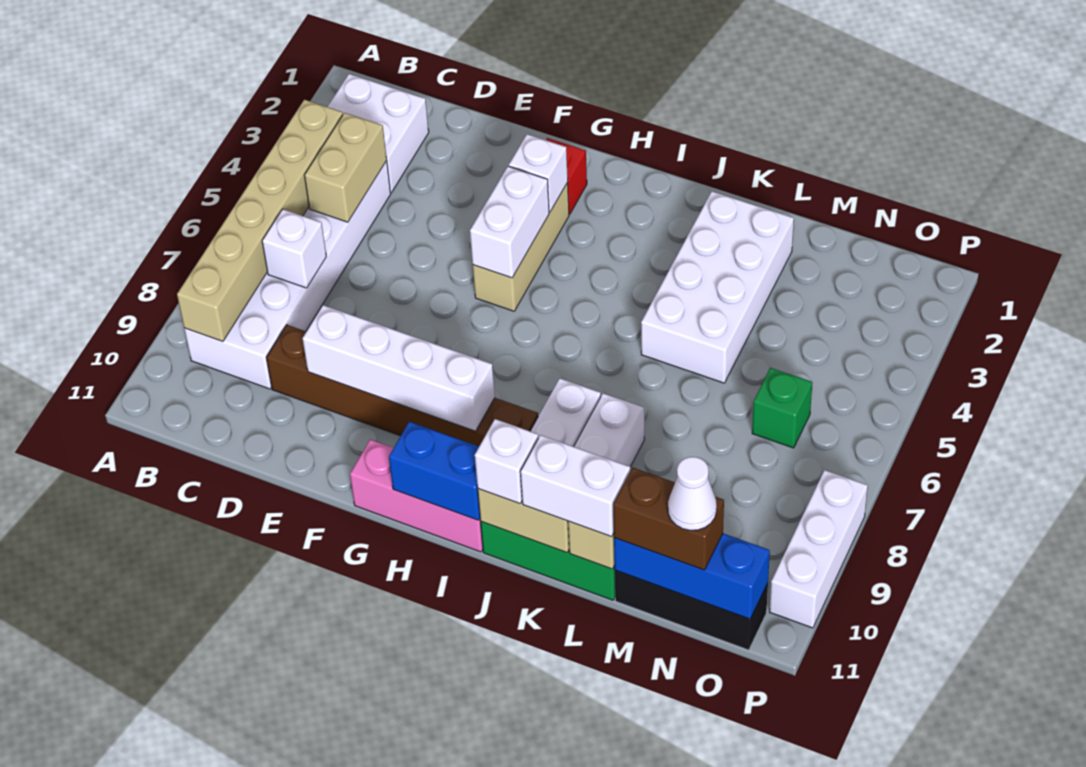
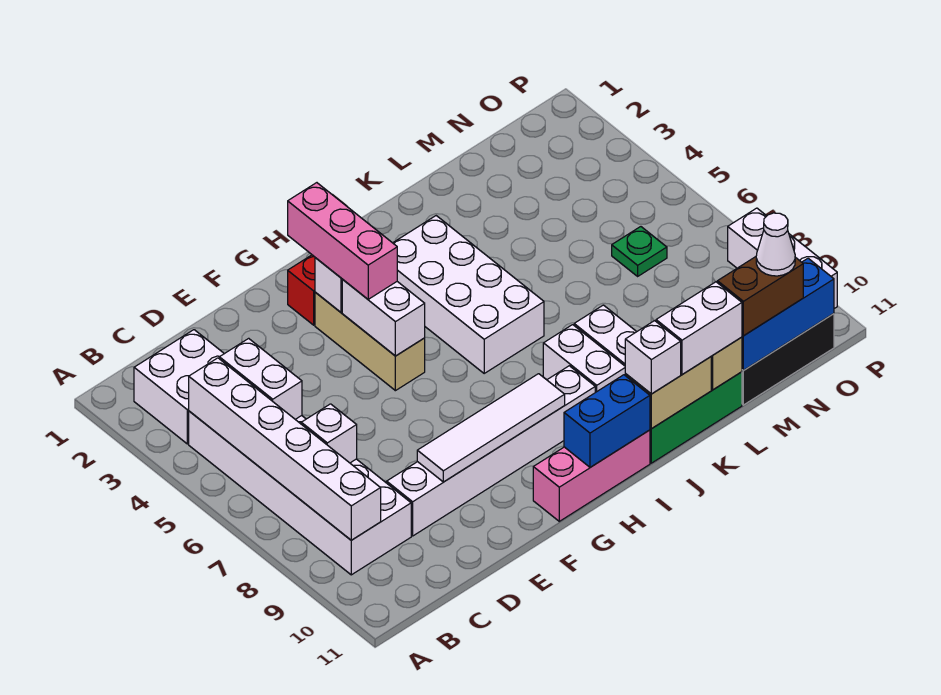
tan brick B4:B9 level 2 -> white brick B4:B9 level 2
tan brick C4:C5 level 2 -> white brick C4:C5 level 2
brown brick D9:I9 level 1 -> white brick D9:I9 level 1
white brick E9:H9 level 2 -> white tile E9:H9 level 2
none -> pink brick G2:G4 level 3
white brick K2:L5 level 1 -> white brick I3:J6 level 1
green brick N6 level 1 -> green plate N6 level 1

